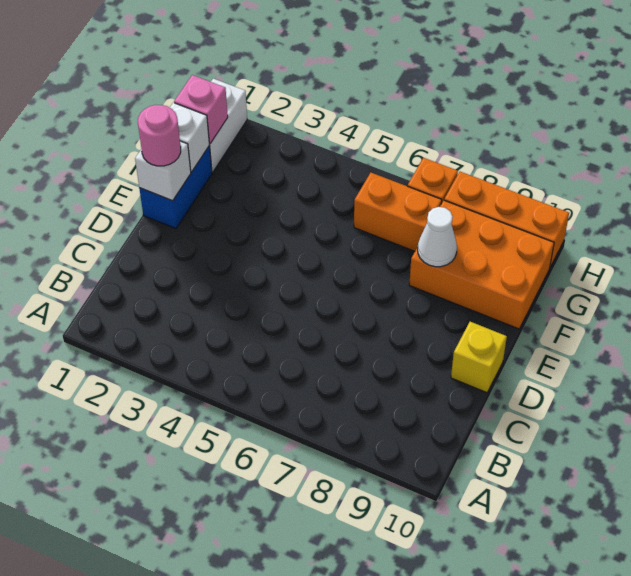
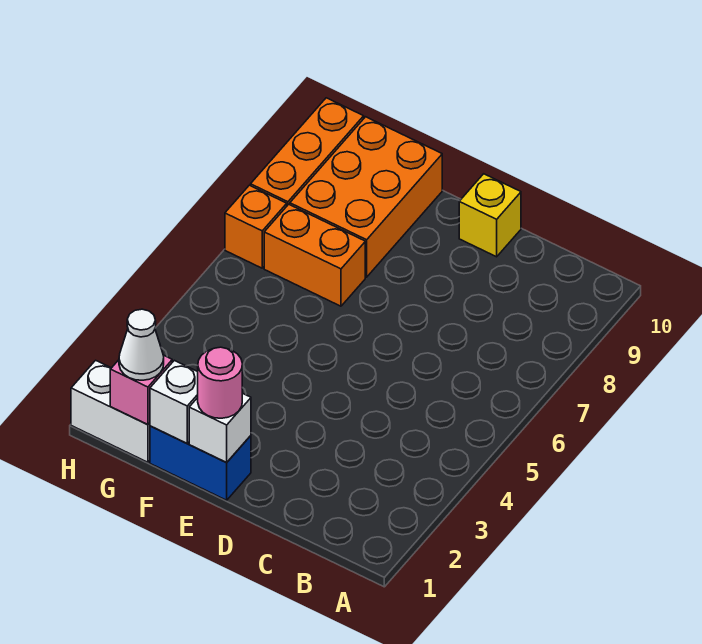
white cone F8 level 2 -> white cone G1 level 3
orange brick G6:G7 level 1 -> orange brick F7:G7 level 1

